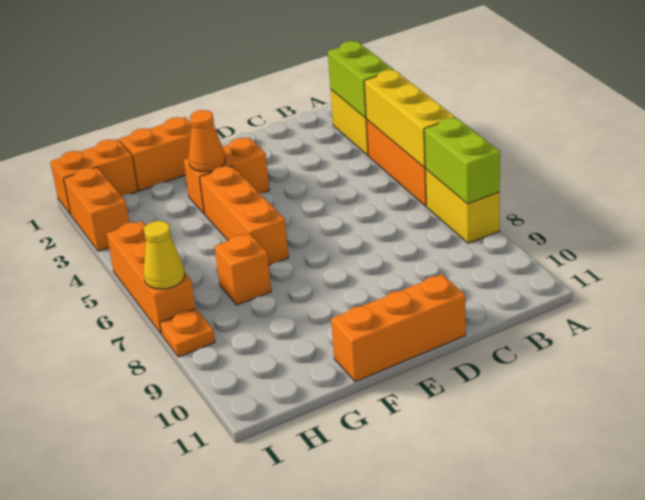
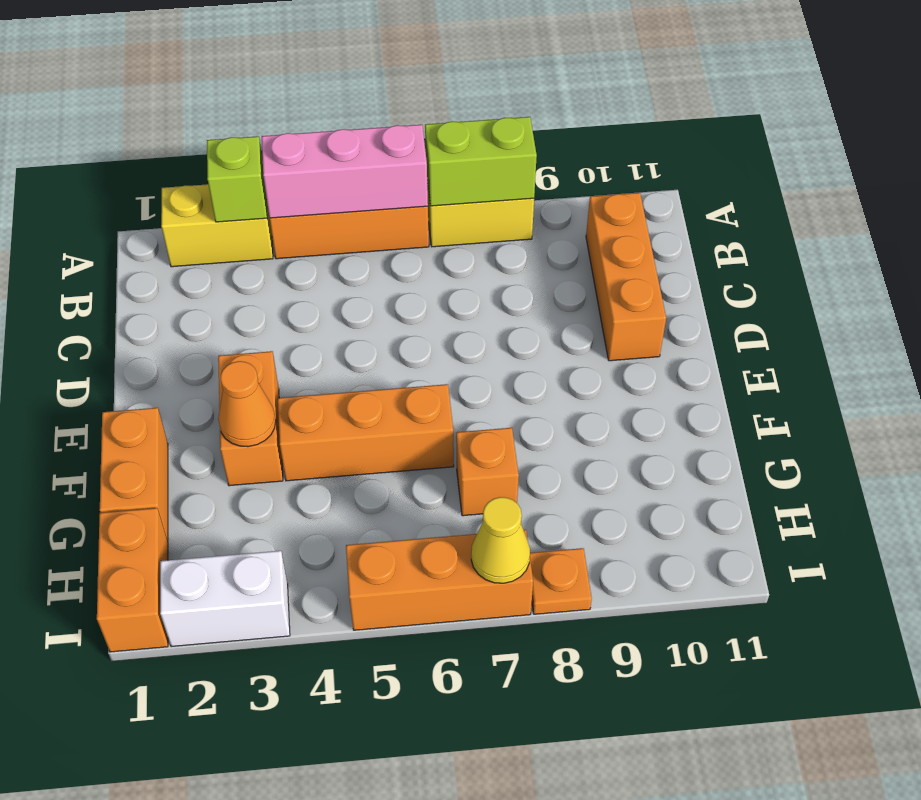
lime brick A2:A3 level 2 -> lime brick A3 level 2
yellow brick A4:A6 level 2 -> pink brick A4:A6 level 2
orange brick D11:F11 level 1 -> orange brick B10:D10 level 1
orange brick I2:I3 level 1 -> white brick I2:I3 level 1

